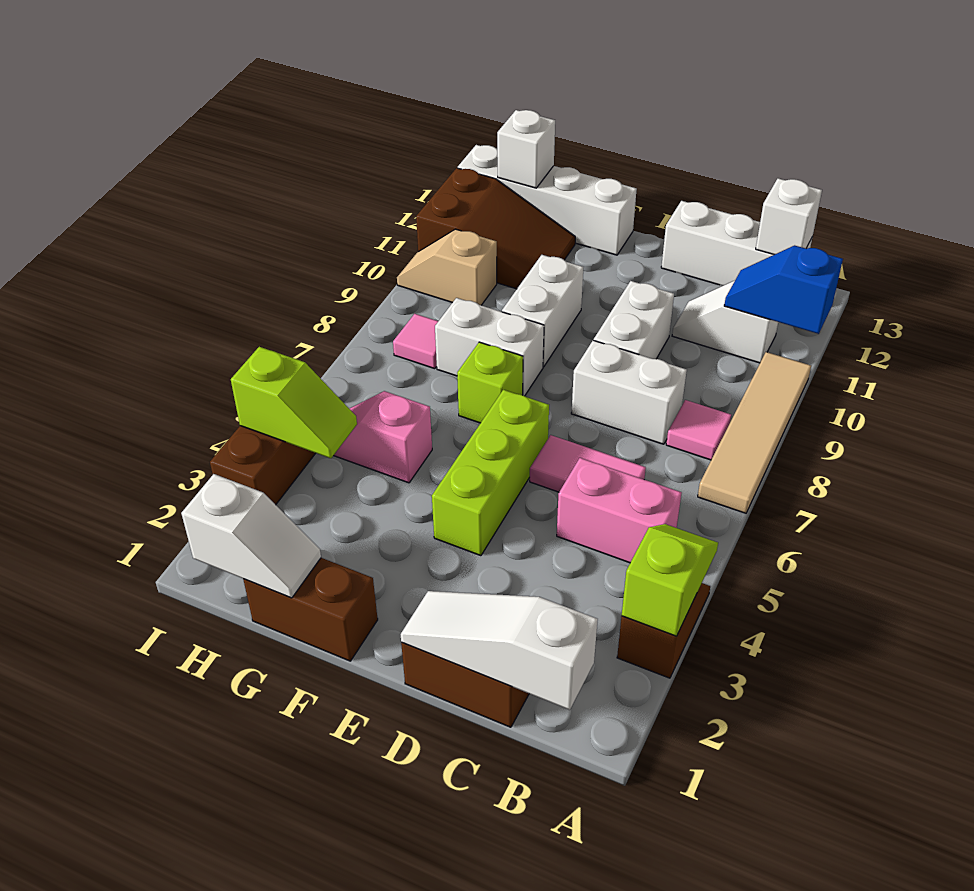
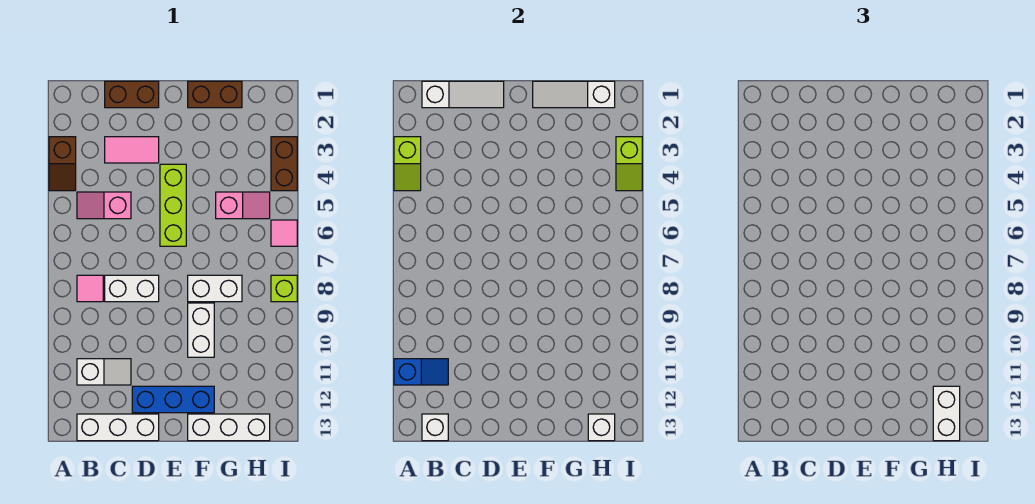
tan tile A7:A10 level 1 -> none
pink brick B5:C5 level 1 -> pink slope B5:C5 level 1 top C
pink tile C6:D6 level 1 -> pink tile C3:D3 level 1
white brick D9:D10 level 1 -> white brick H12:H13 level 3
none -> blue brick D12:F12 level 1
lime brick F7 level 1 -> lime brick I8 level 1
white brick F13:I13 level 1 -> white brick F13:H13 level 1
white slope G1:H1 level 2 top H -> white slope F1:H1 level 2 top H
brown slope G11:I12 level 1 top I -> none
lime slope H4:I4 level 2 top I -> lime slope I3:I4 level 2 top 3
pink tile H8 level 1 -> pink tile I6 level 1
tan slope H10:I10 level 1 top H -> none

